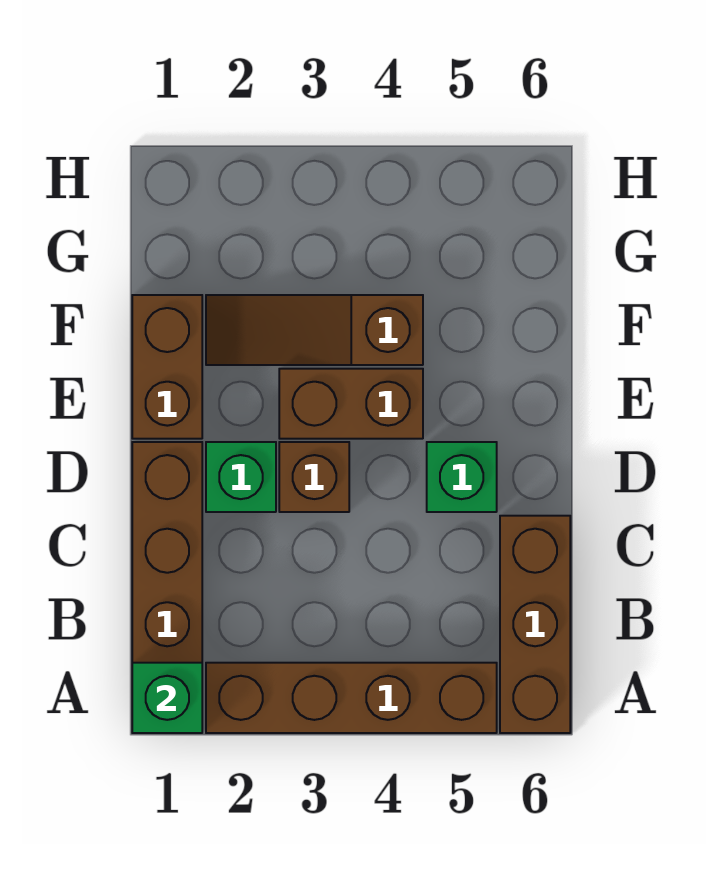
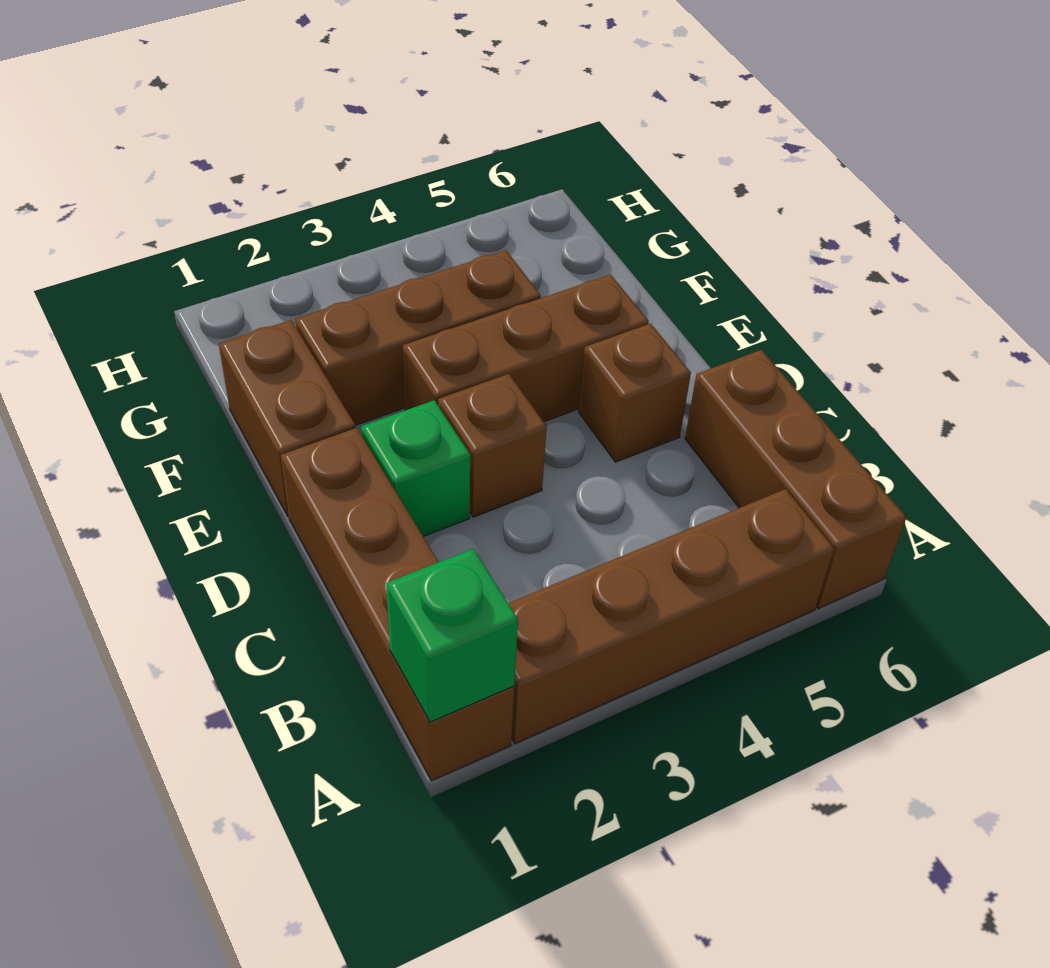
green brick D5 level 1 -> brown brick D5 level 1
brown brick E3:E4 level 1 -> brown brick E3:E5 level 1
brown slope F2:F4 level 1 top 4 -> brown brick F2:F4 level 1

